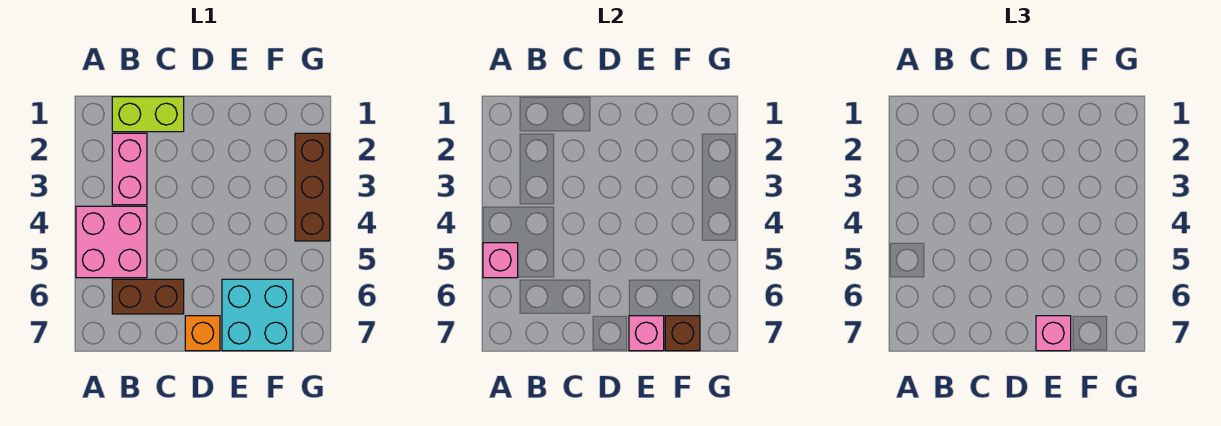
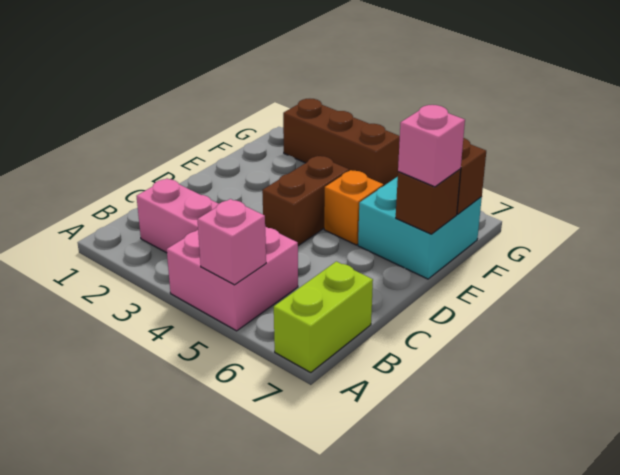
lime brick B1:C1 level 1 -> lime brick A7:B7 level 1
brown brick B6:C6 level 1 -> brown brick D4:E4 level 1
orange brick D7 level 1 -> orange brick E5 level 1
pink brick E7 level 2 -> brown brick E7 level 2

